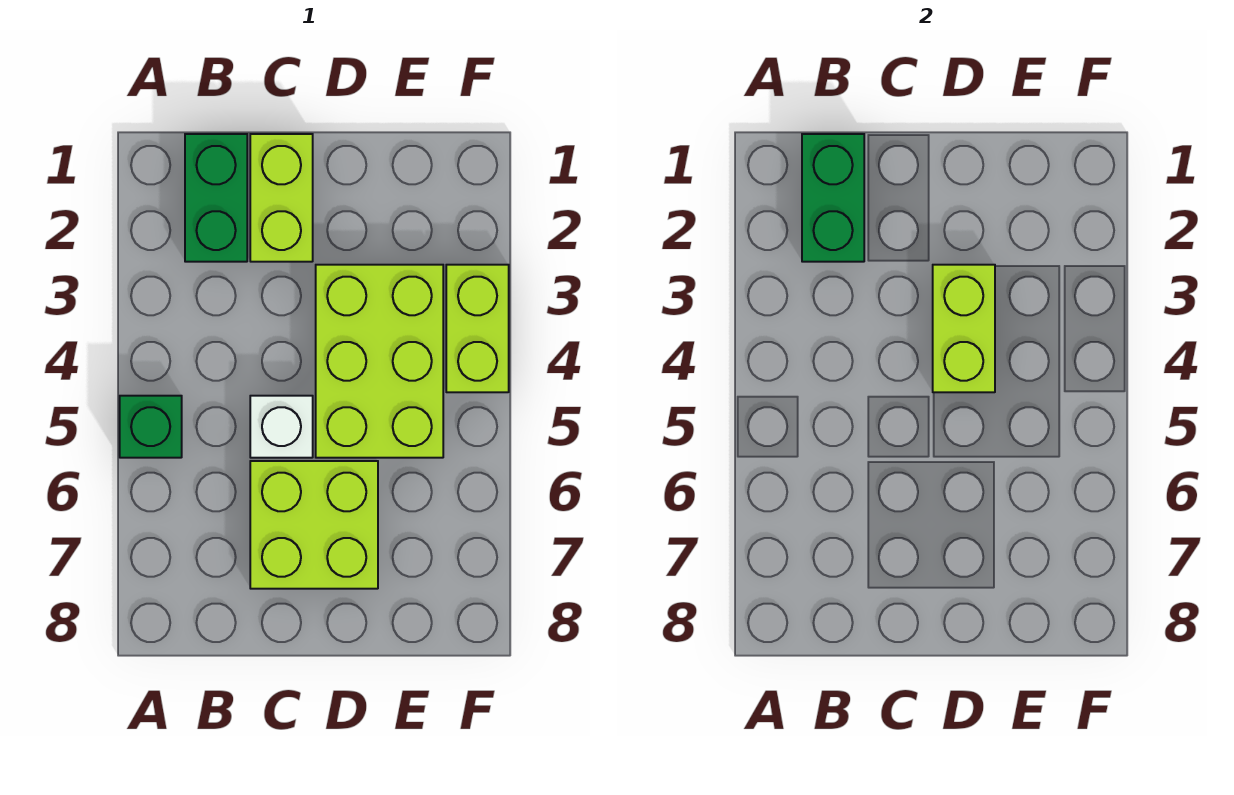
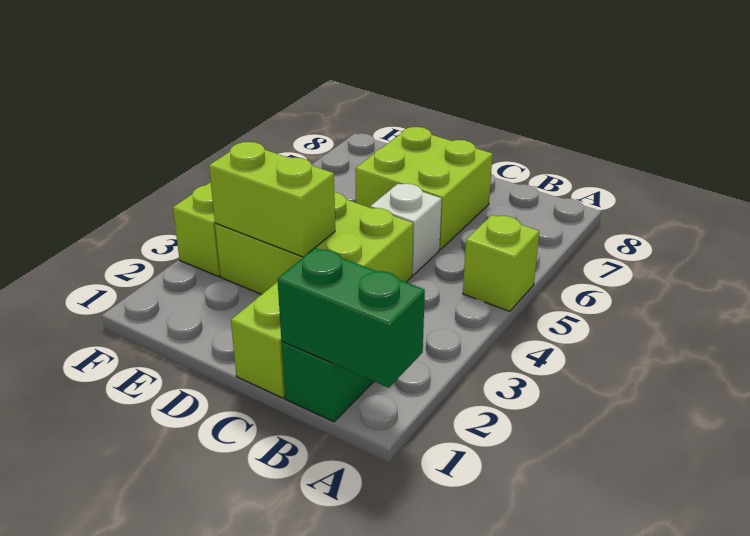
green brick A5 level 1 -> lime brick A5 level 1
green brick B1:B2 level 2 -> green brick A1:B1 level 2
lime brick D3:E5 level 1 -> lime brick C3:E4 level 1
lime brick D3:D4 level 2 -> lime brick D3:E3 level 2

